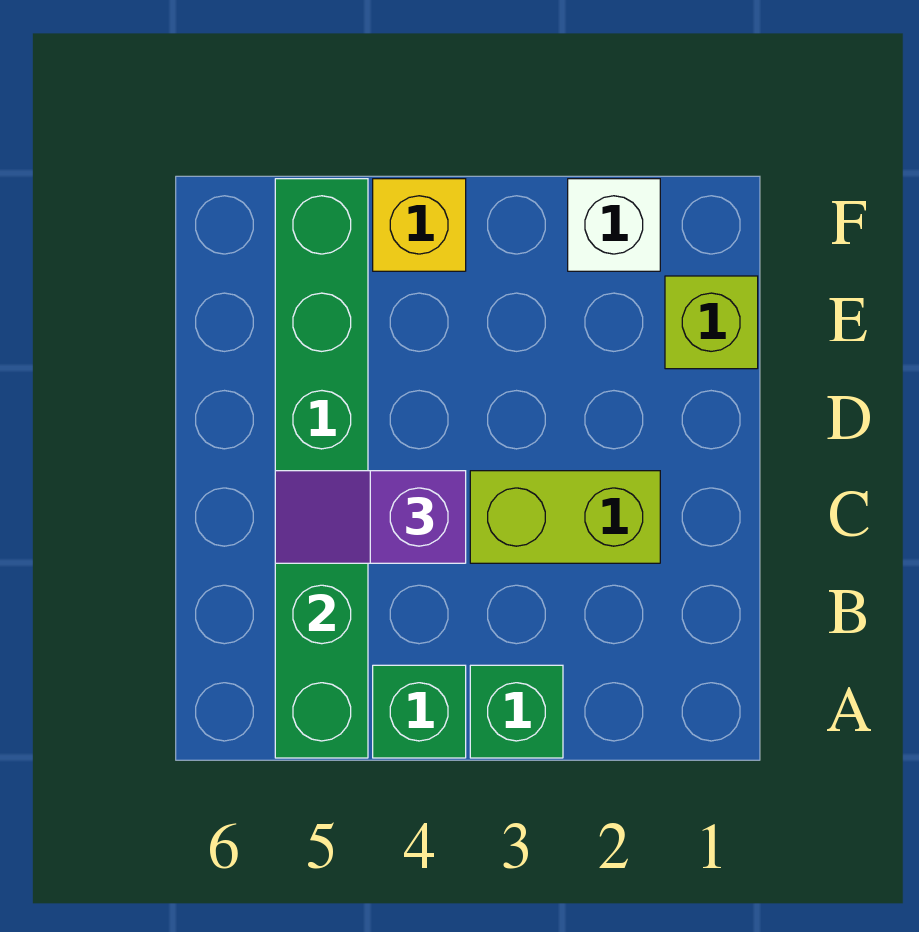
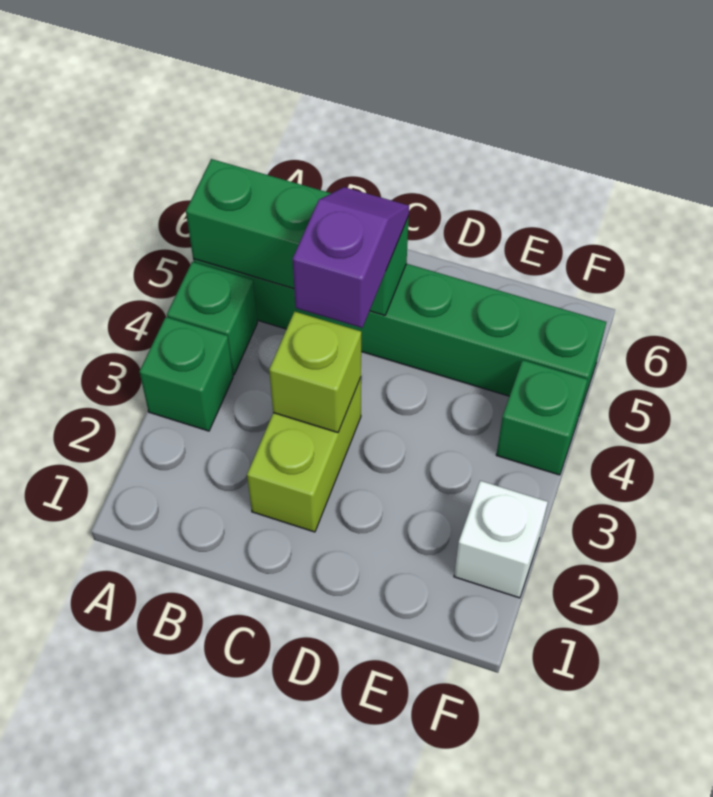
lime brick E1 level 1 -> lime brick C3 level 2
yellow brick F4 level 1 -> green brick F4 level 1

